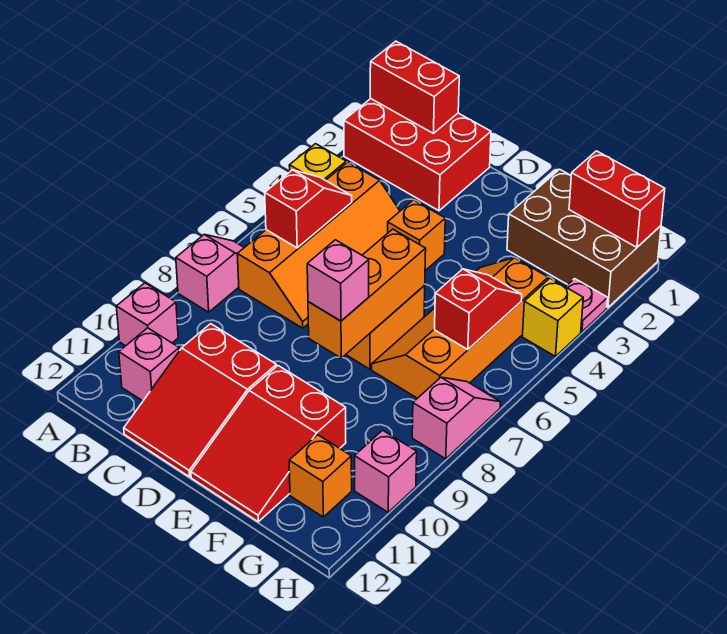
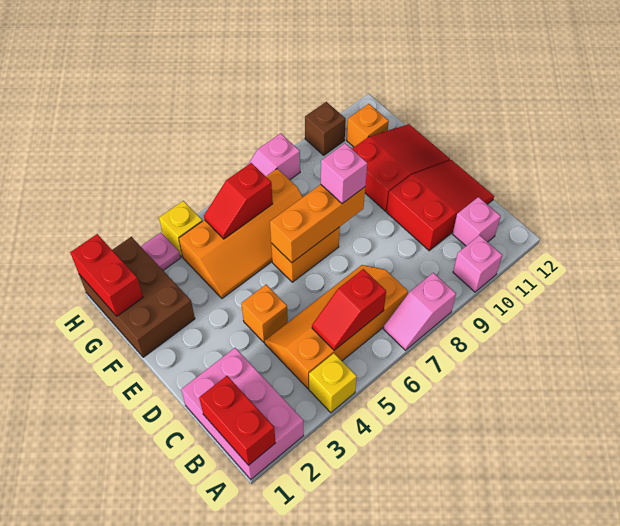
red brick A1:C2 level 1 -> pink brick A1:C2 level 1
pink brick H10 level 1 -> brown brick H10 level 1

